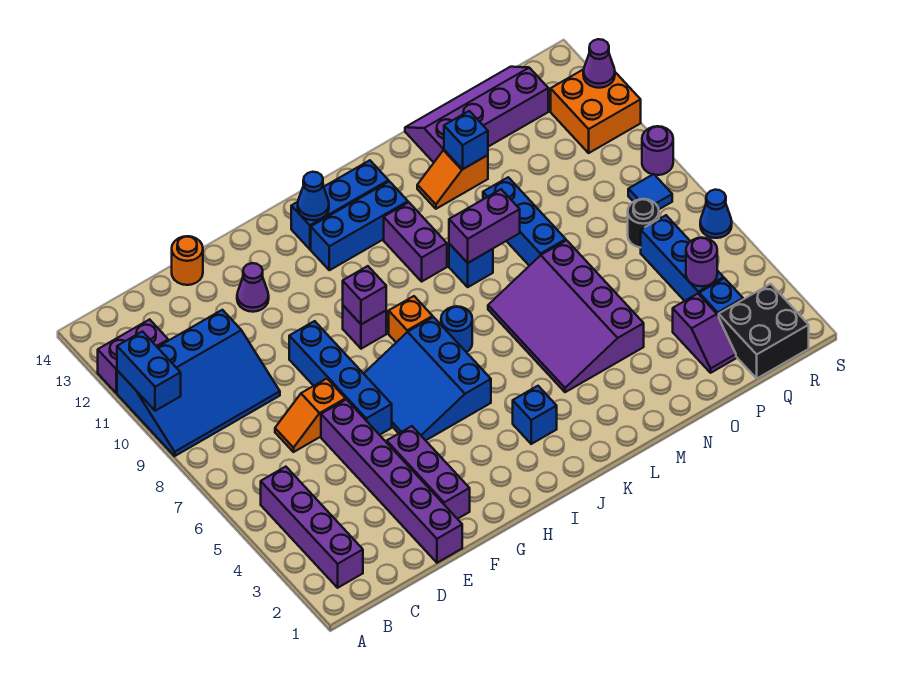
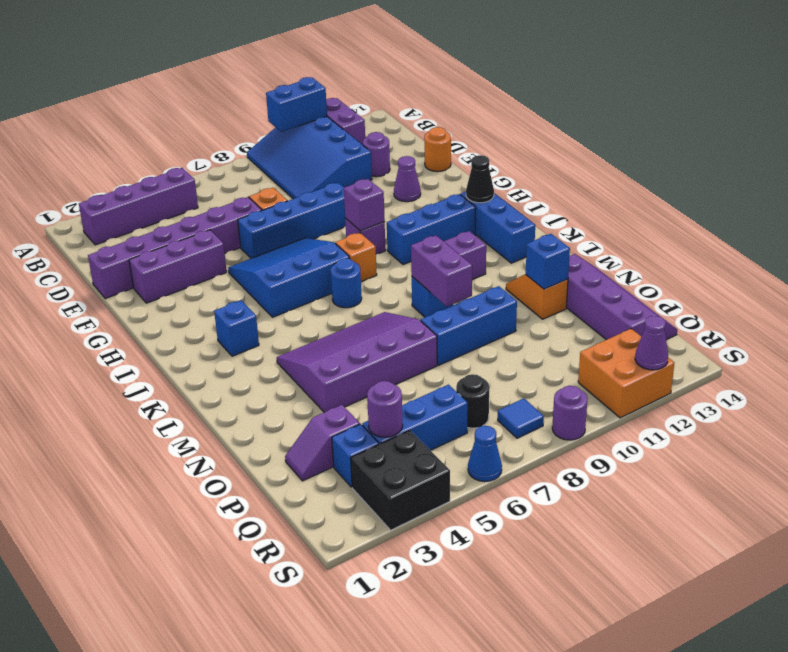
none -> purple round brick D12 level 1
blue brick I12:K12 level 1 -> blue brick I10:I12 level 1
blue cone I13 level 2 -> black cone I13 level 2
black brick Q1:R2 level 1 -> black brick R3:S4 level 1

